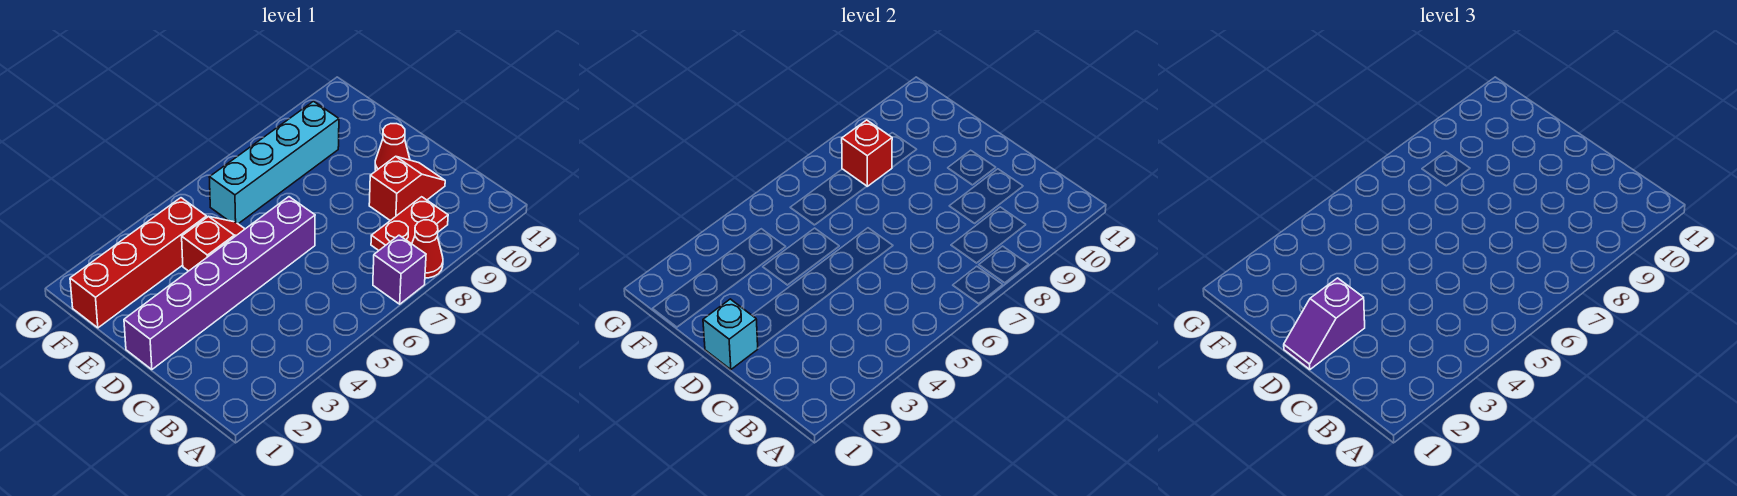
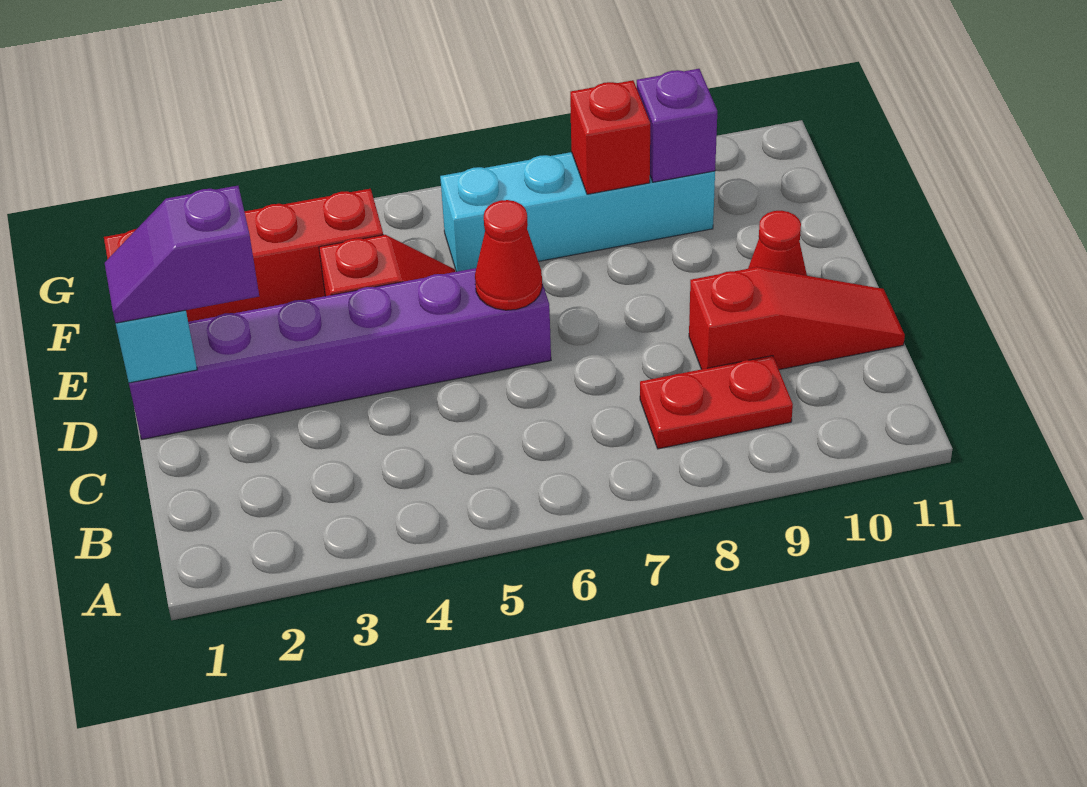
purple brick A7 level 1 -> purple brick F9 level 2
red cone A8 level 1 -> red cone D6 level 2
red slope C9:C10 level 1 top 9 -> red slope C9:C11 level 1 top 9

